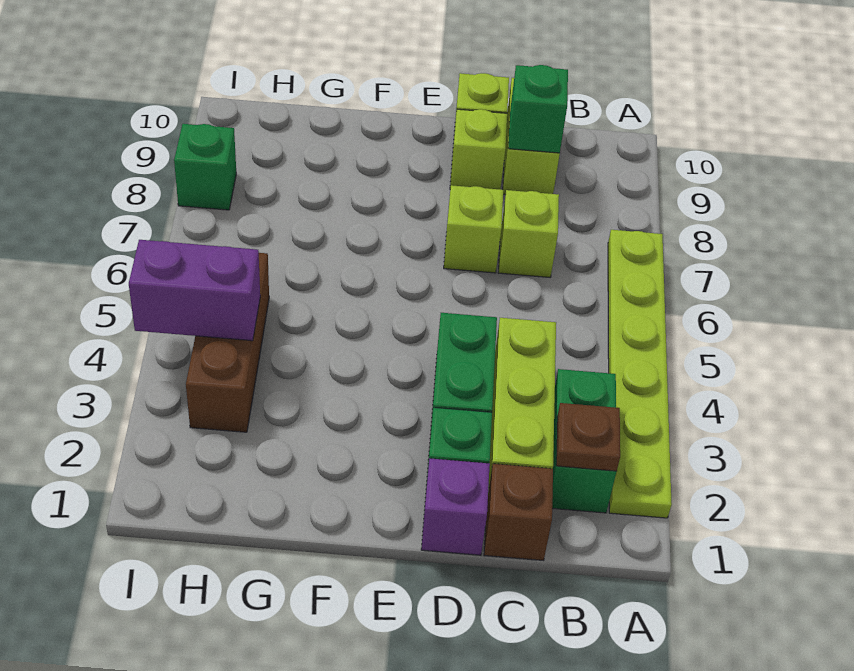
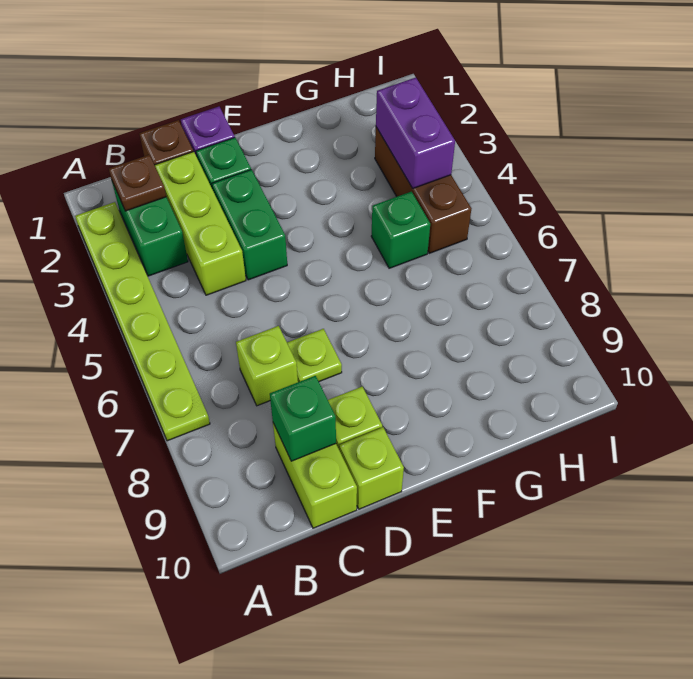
lime brick D7 level 1 -> lime plate D7 level 1
purple brick H4:I4 level 2 -> purple brick H3:H4 level 2
green brick I8 level 1 -> green brick G5 level 1

